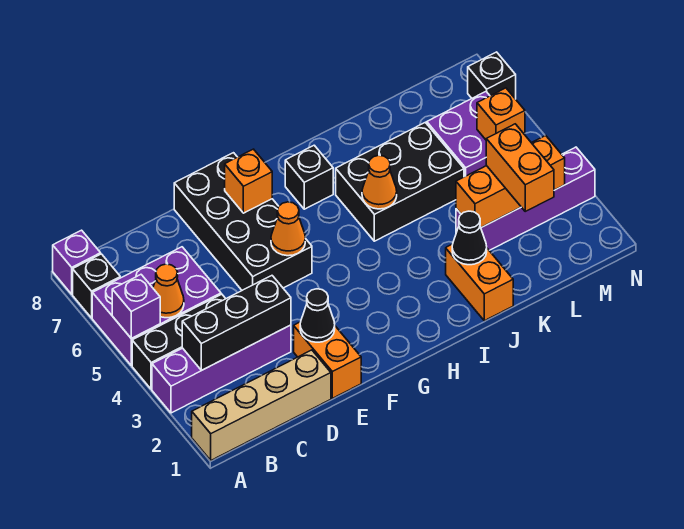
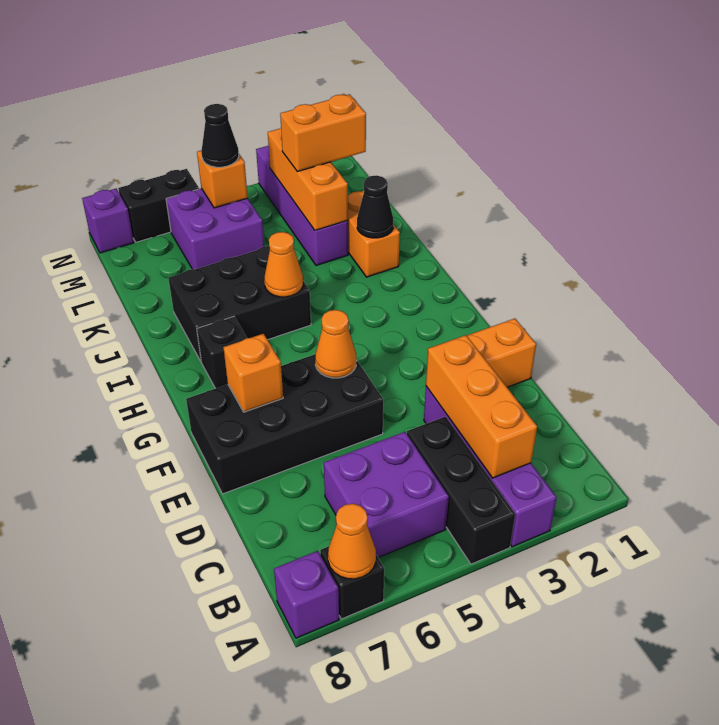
tan brick A1:D1 level 1 -> none
purple brick A5:C6 level 1 -> purple brick B5:C6 level 1
purple brick A5 level 2 -> purple brick N8 level 1
black brick B3:D3 level 2 -> orange brick B3:D3 level 2
orange cone B5 level 2 -> orange cone A7 level 2
black cone E2 level 2 -> black cone M5 level 3
black brick I5:K6 level 1 -> black brick I5:J7 level 1
orange brick J1:J2 level 1 -> orange brick J2:K2 level 1
black brick N7 level 1 -> black brick N6:N7 level 1

